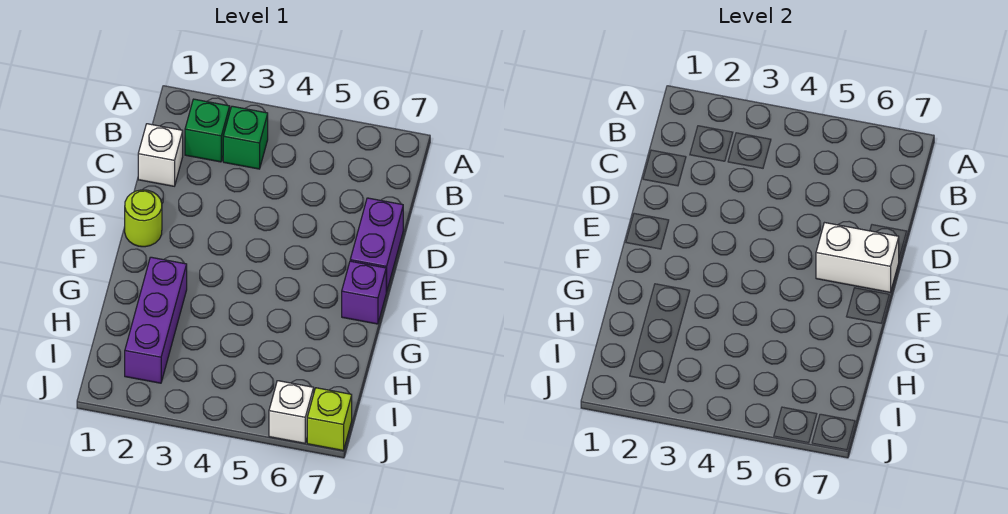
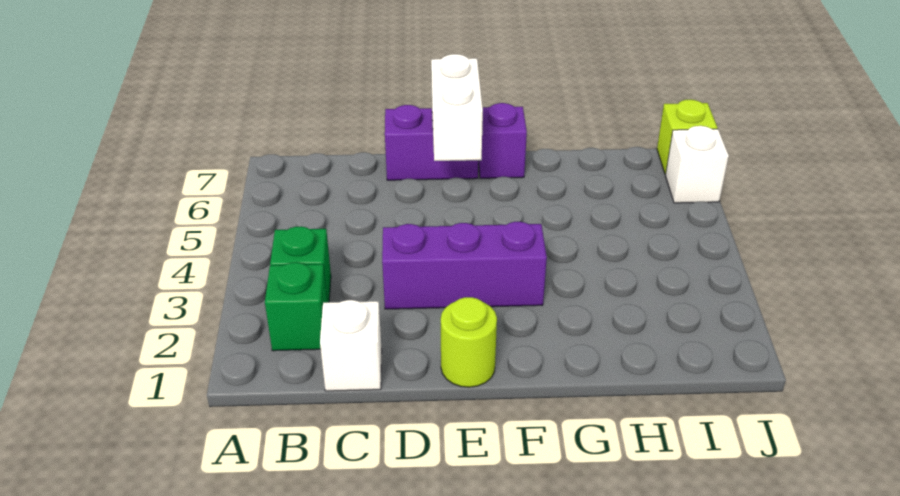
purple brick G2:I2 level 1 -> purple brick D3:F3 level 1

